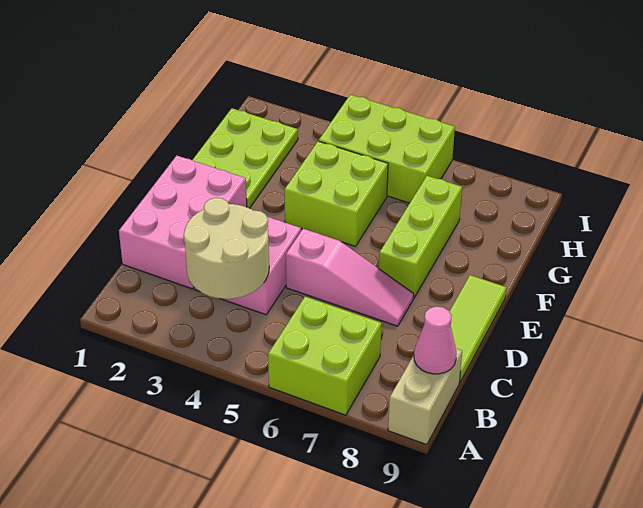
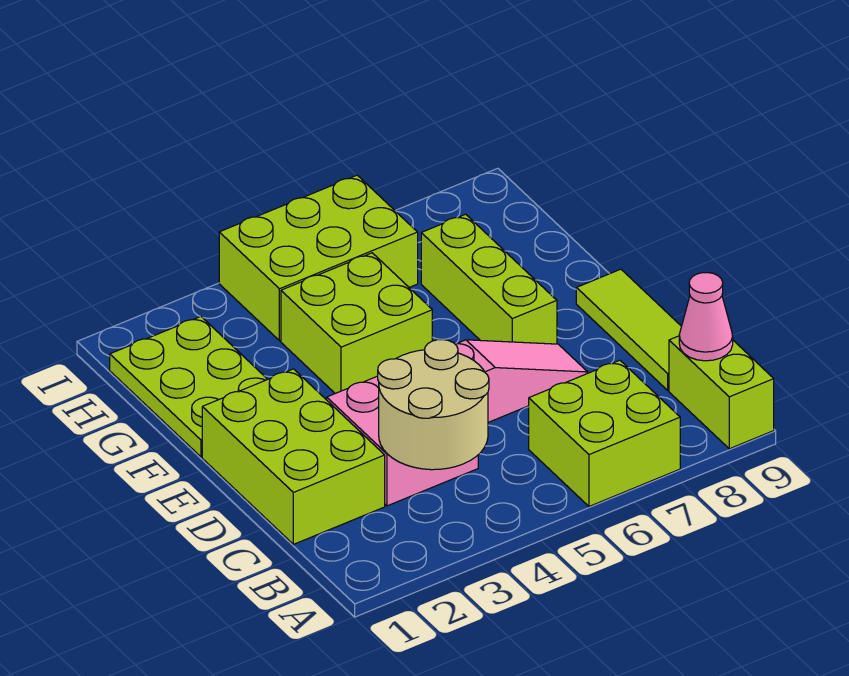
tan brick A9:B9 level 1 -> lime brick A9:B9 level 1
pink brick C1:E2 level 1 -> lime brick C1:E2 level 1

